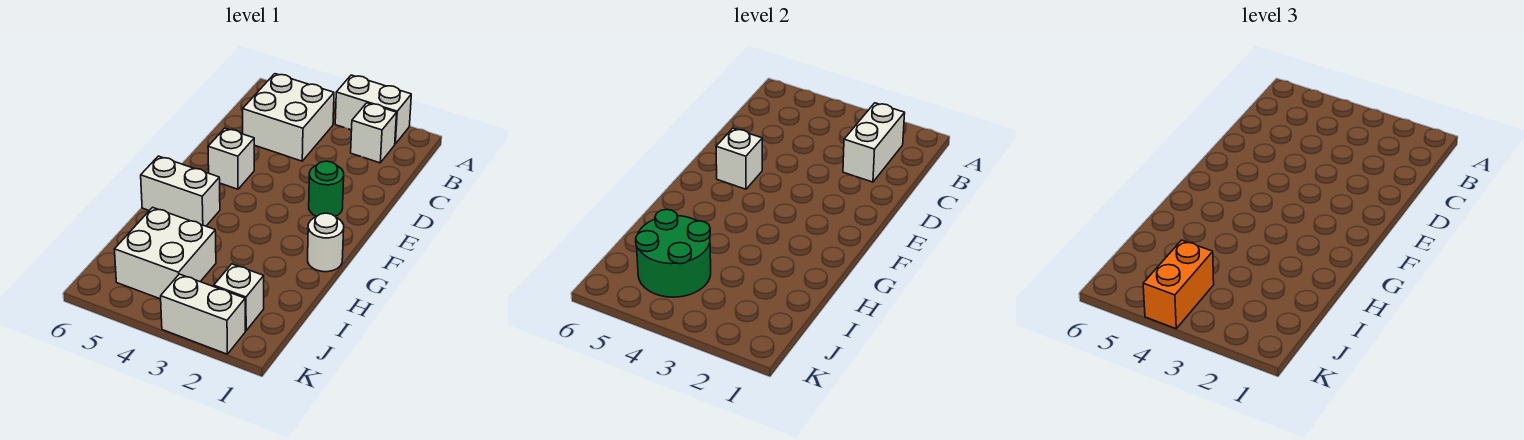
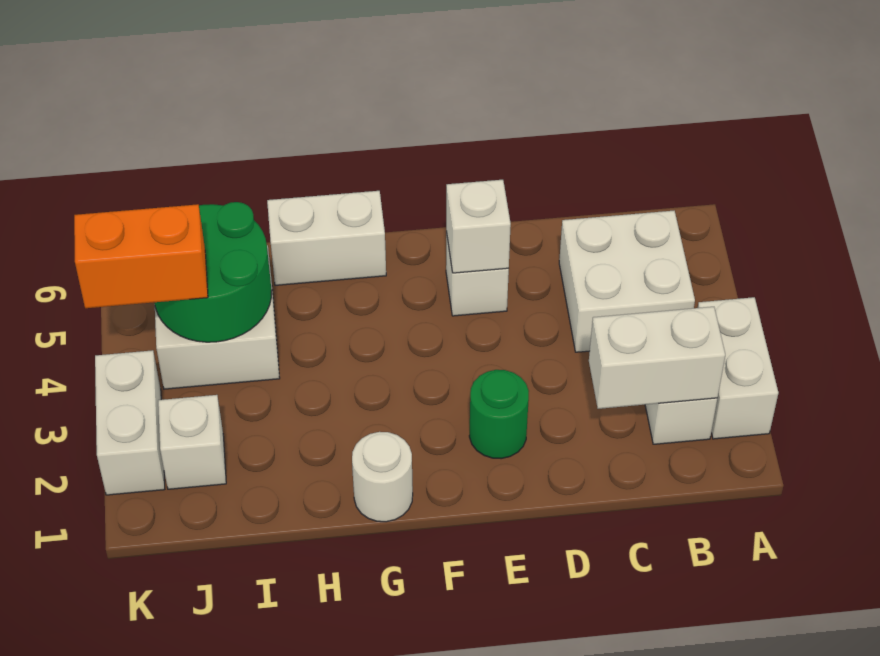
white brick G5:G6 level 1 -> white brick G6:H6 level 1

